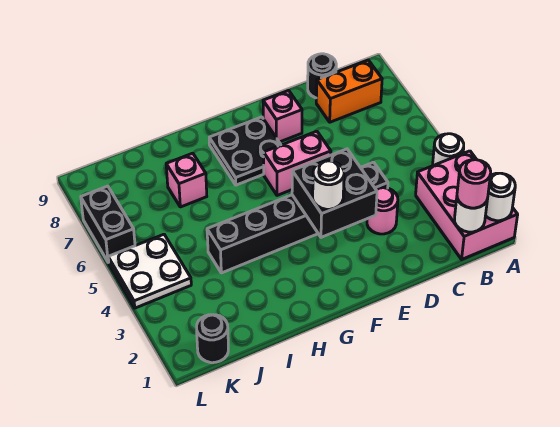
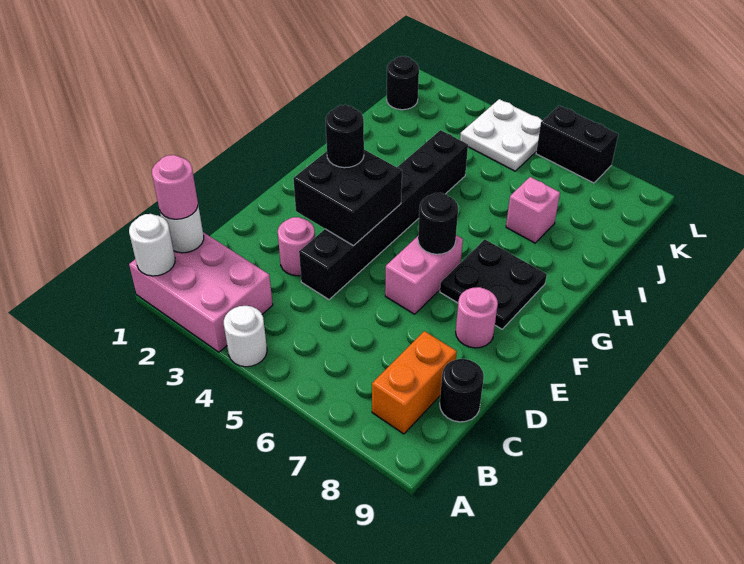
pink brick E8 level 1 -> pink round brick E8 level 1
white round brick F3 level 3 -> black round brick F3 level 3
none -> black round brick F6 level 2

